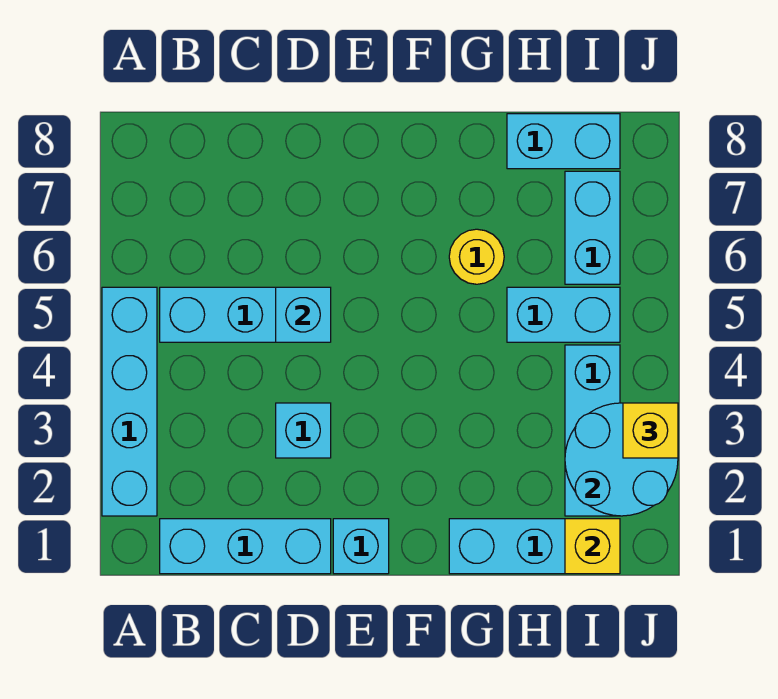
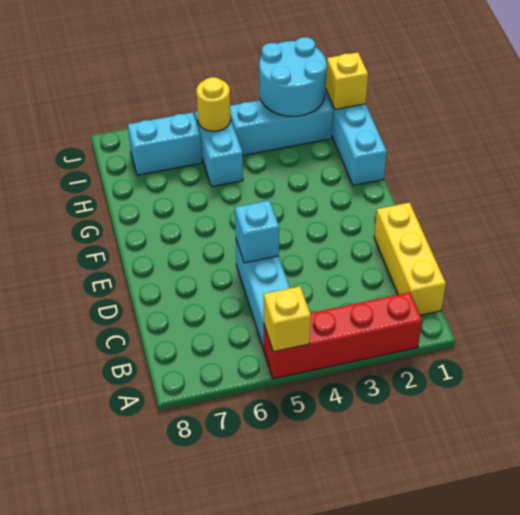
cyan brick A2:A5 level 1 -> red brick A2:A5 level 1
cyan brick B1:D1 level 1 -> yellow brick B1:D1 level 1
cyan brick D3 level 1 -> none
cyan brick E1 level 1 -> none
yellow round brick G6 level 1 -> yellow round brick I5 level 2
cyan brick H8:I8 level 1 -> none
yellow brick J3 level 3 -> yellow brick A5 level 2

